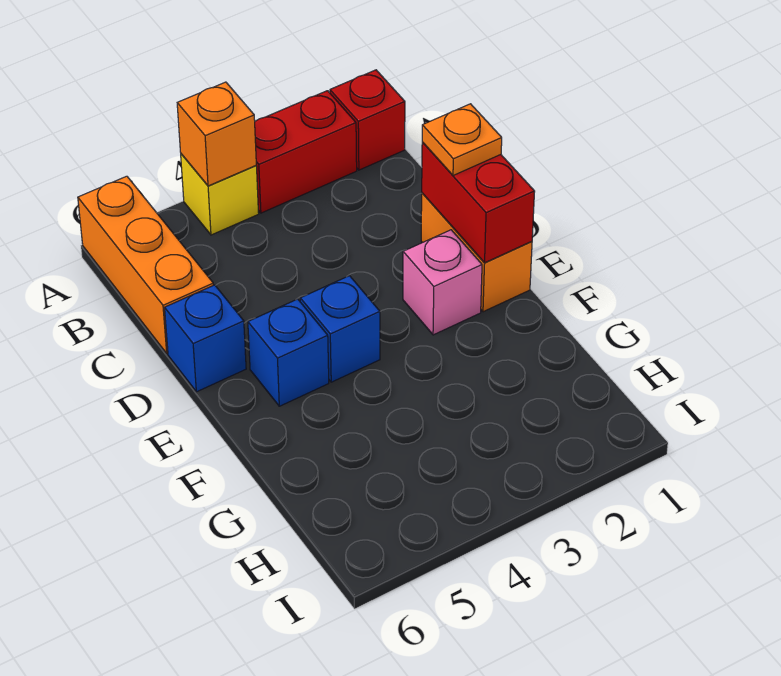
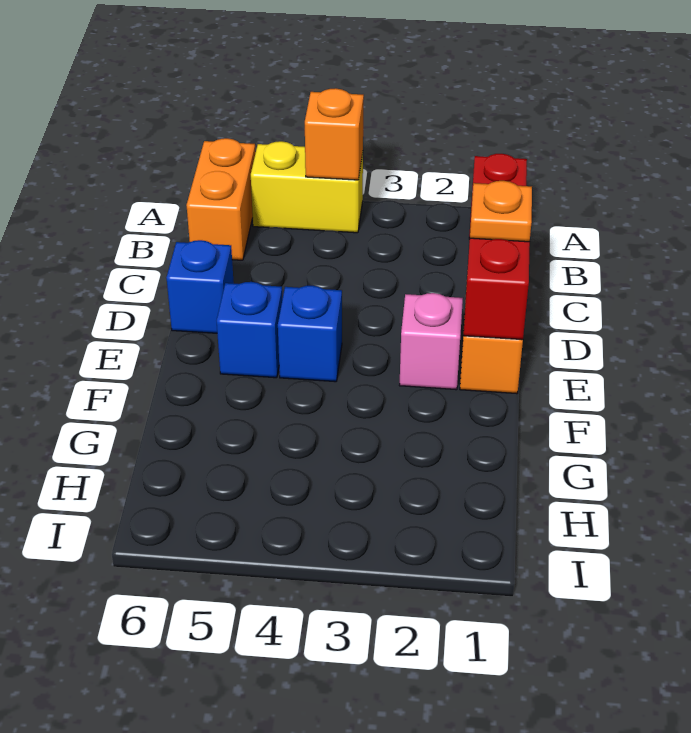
red brick A2:A3 level 1 -> none
yellow brick A4 level 1 -> yellow brick A4:A5 level 1
orange brick A6:C6 level 1 -> orange brick A6:B6 level 1

